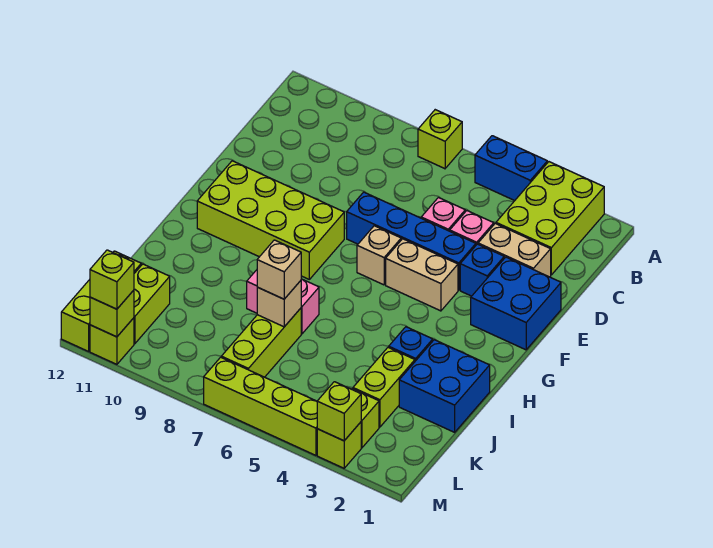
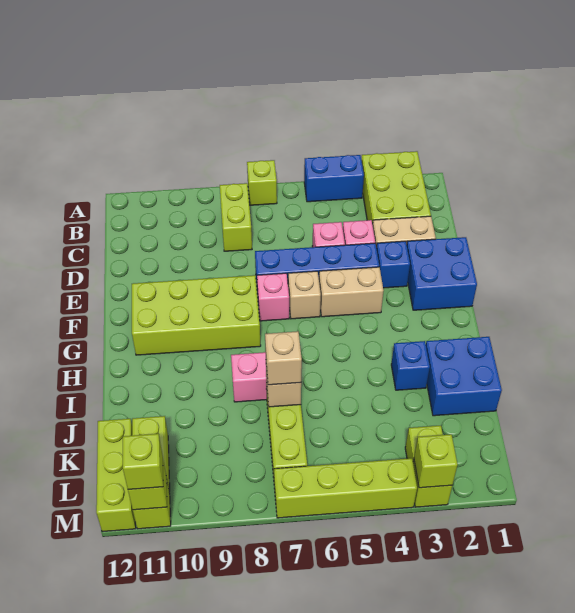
none -> pink brick F7 level 1
lime brick J3:K3 level 1 -> lime brick B8:C8 level 1

